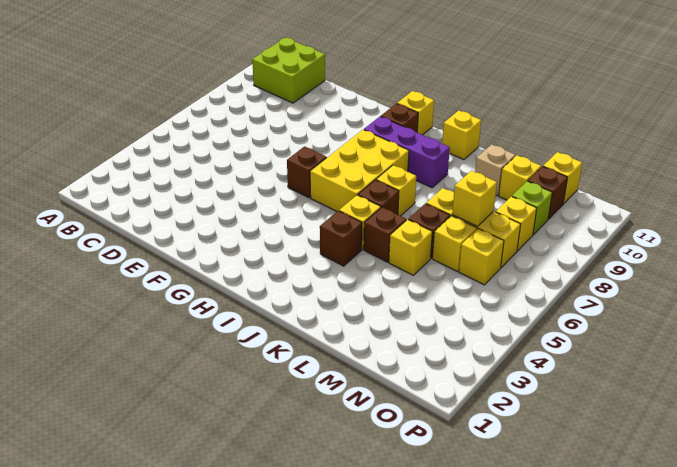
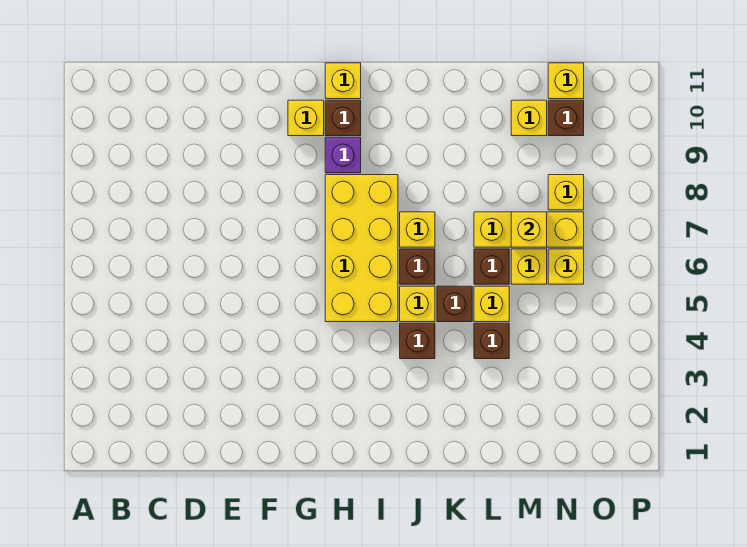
lime brick B10:C11 level 1 -> none
brown brick G6 level 1 -> brown brick L4 level 1
yellow brick H6:I8 level 1 -> yellow brick H5:I8 level 1
purple brick H9:J9 level 1 -> purple brick H9 level 1
yellow brick J11 level 1 -> yellow brick G10 level 1
tan brick L10 level 1 -> none
lime brick N9 level 1 -> none

